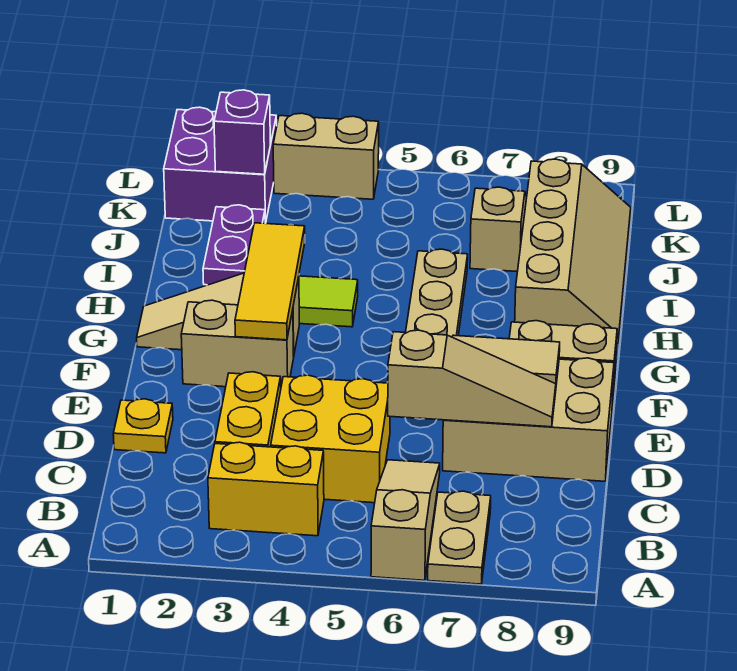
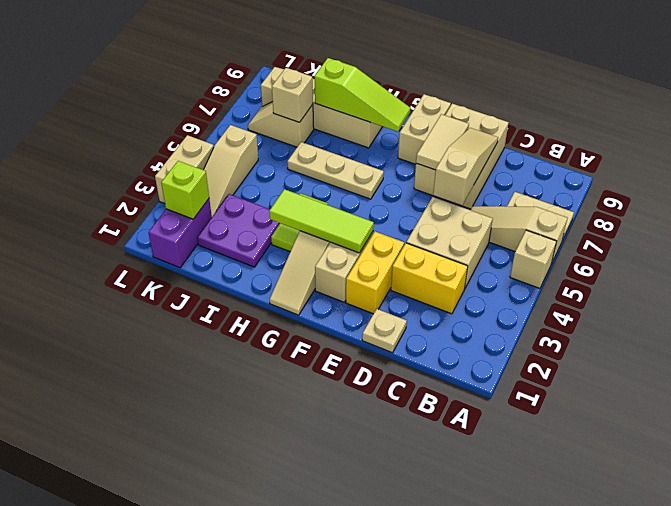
none -> tan brick A5 level 1
yellow brick B3:B4 level 1 -> yellow brick E2:E3 level 1
yellow brick C4:D5 level 1 -> tan brick C4:D5 level 1
yellow plate D1 level 1 -> tan plate D1 level 1
yellow tile F3:H3 level 2 -> lime tile F3:H3 level 2
none -> lime slope G8:I8 level 2 top I
purple plate I2:J2 level 1 -> purple plate I2:J3 level 1
none -> tan brick J7 level 2
purple brick K1:L2 level 1 -> purple brick K1:K2 level 1
purple brick K2 level 2 -> lime brick K2 level 2
none -> tan slope K3:K5 level 1 top 5

